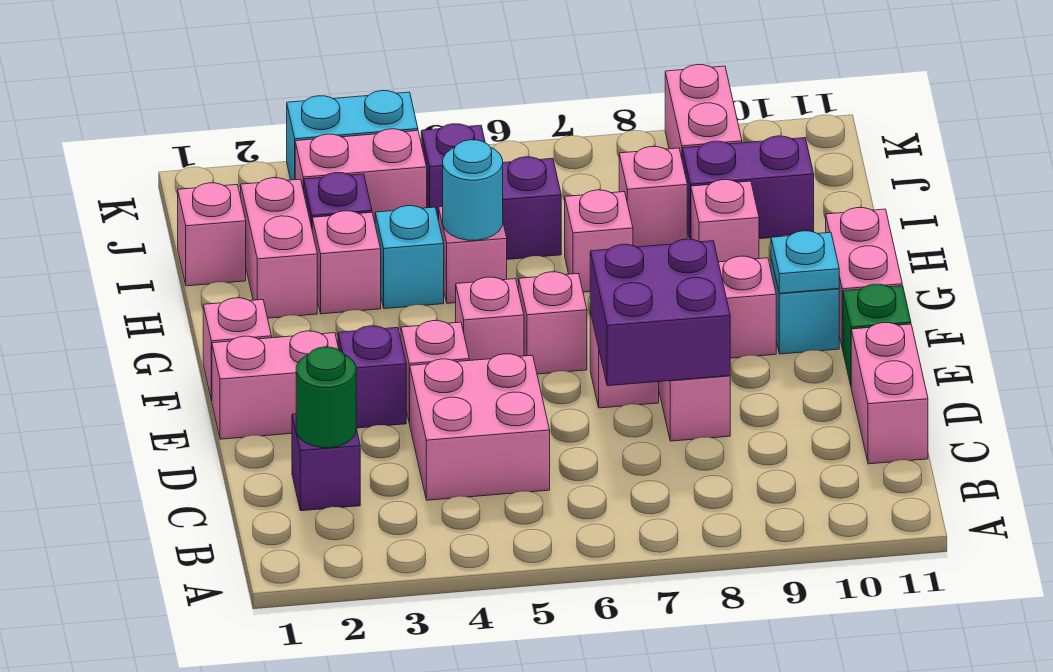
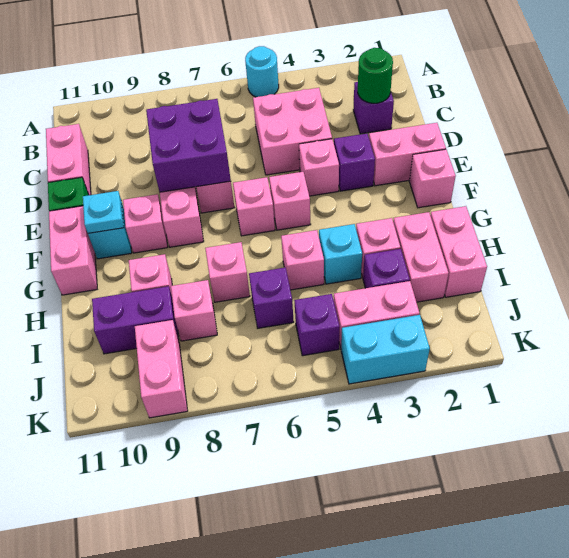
cyan round brick H5 level 2 -> cyan round brick A5 level 1
pink brick I1 level 1 -> pink brick H1:I1 level 1

